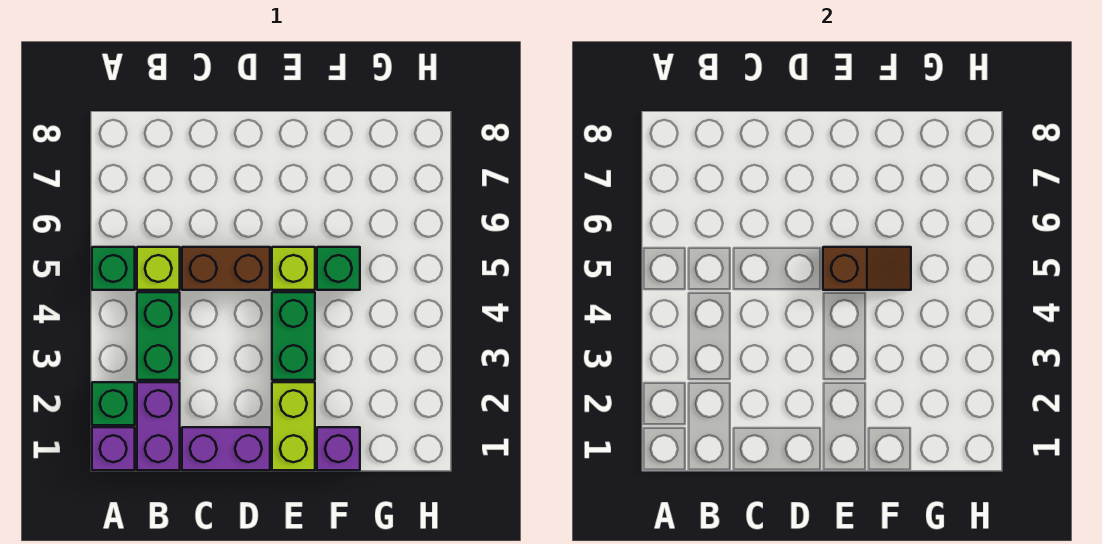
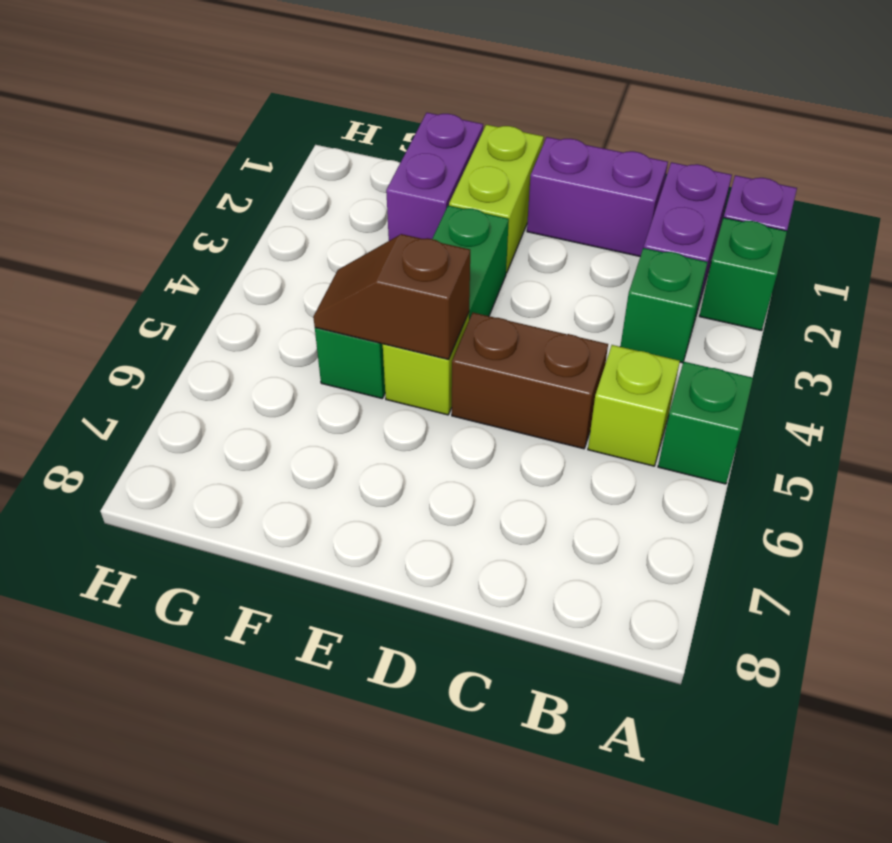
green brick B3:B4 level 1 -> green brick B3 level 1
purple brick F1 level 1 -> purple brick F1:F2 level 1

